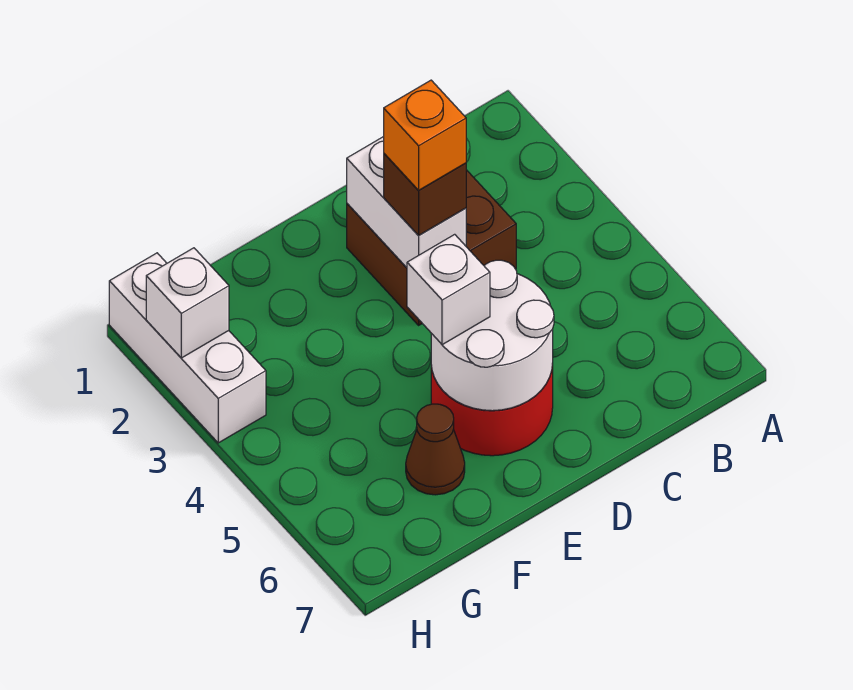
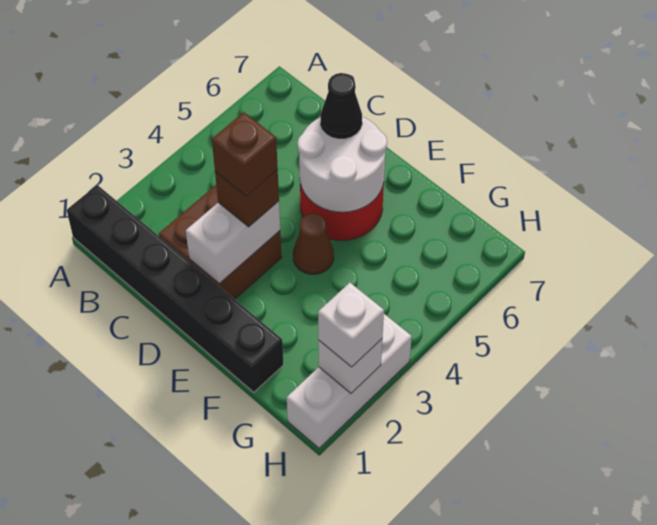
none -> black brick A1:F1 level 1
orange brick D3 level 4 -> brown brick D3 level 4
none -> black cone D6 level 3
white brick E5 level 3 -> white brick H2 level 3
brown cone F6 level 1 -> brown cone E4 level 1

